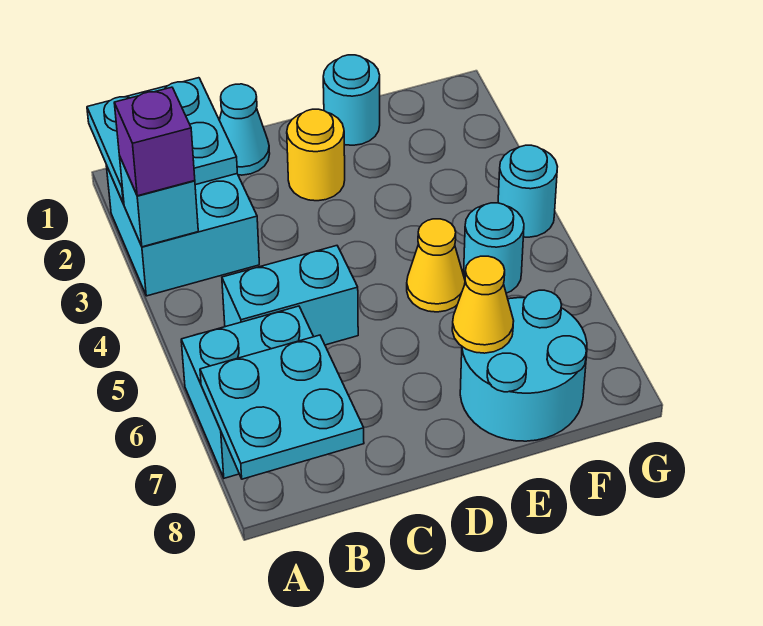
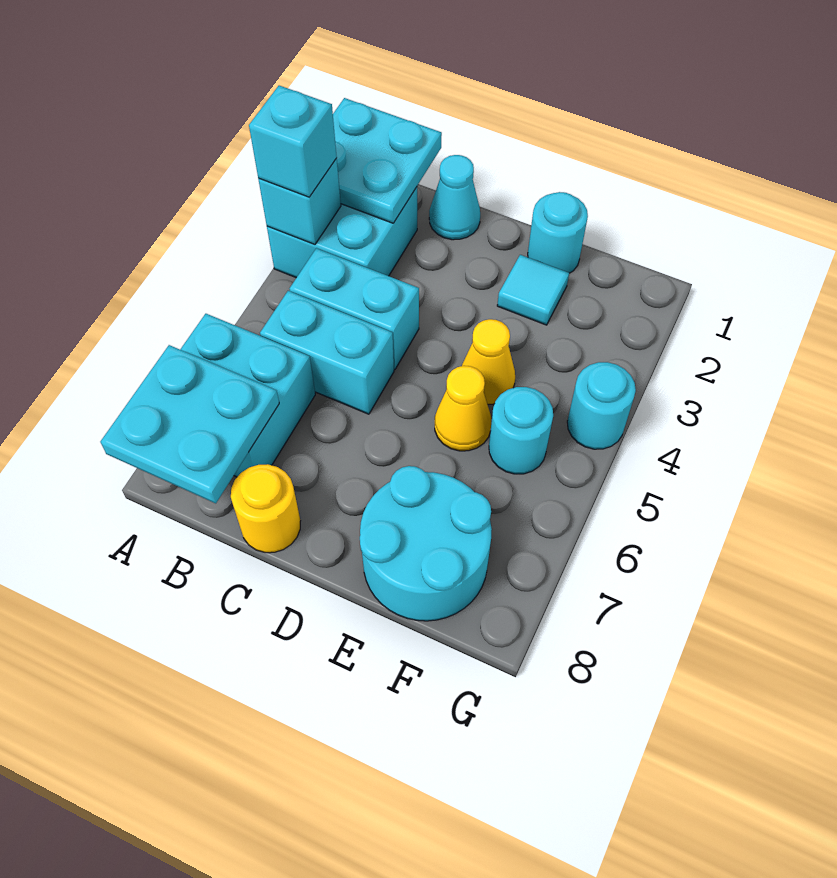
purple brick A3 level 3 -> cyan brick A3 level 3
none -> cyan brick B4:C4 level 1
yellow round brick D2 level 1 -> yellow round brick C8 level 1
none -> cyan tile E2 level 1
yellow cone E7 level 2 -> yellow cone E4 level 1

